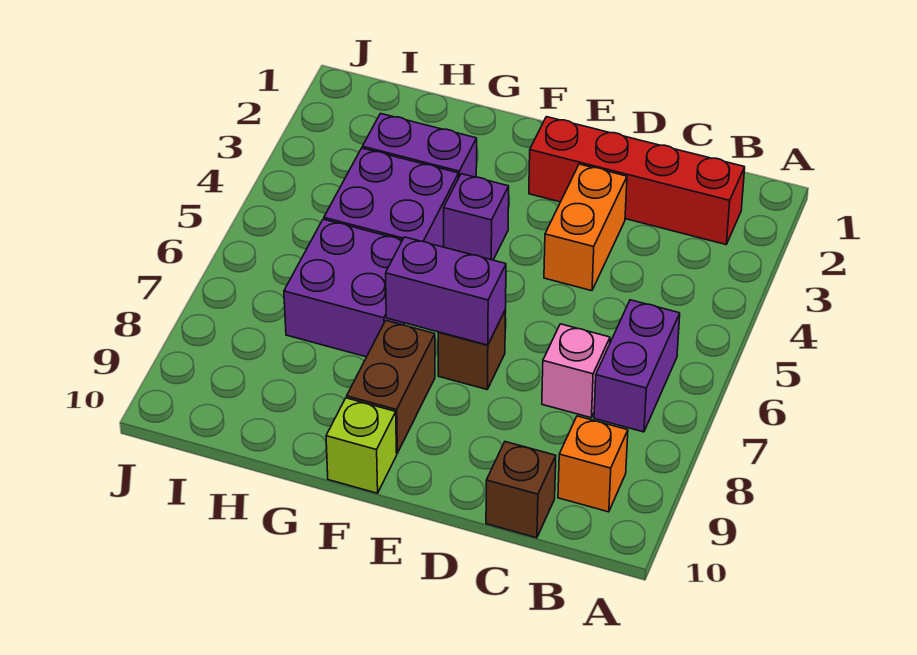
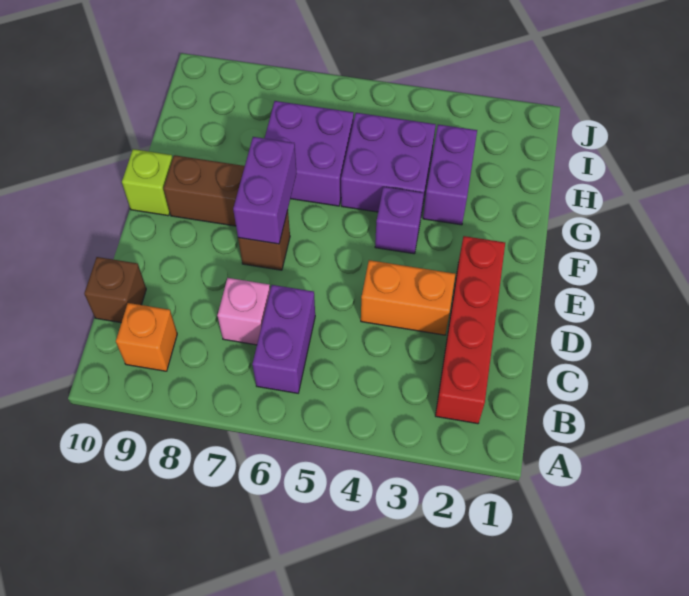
purple brick B6:B7 level 1 -> purple brick B6:C6 level 1

